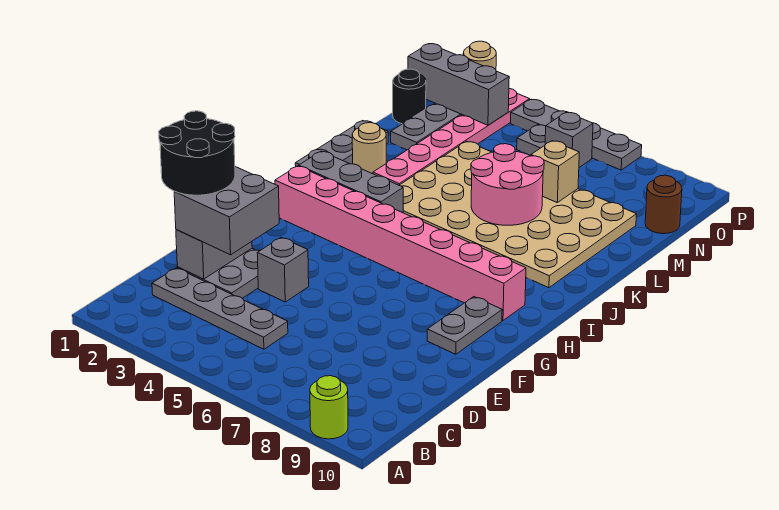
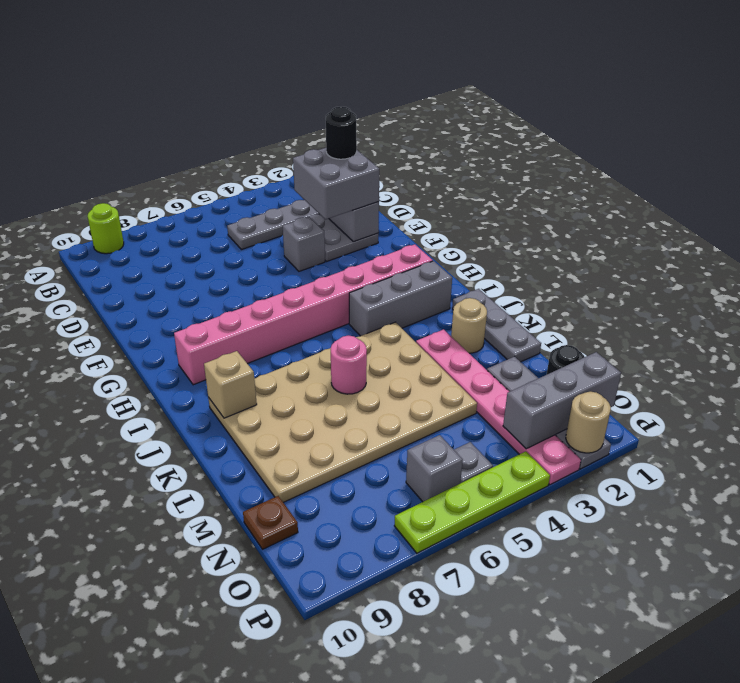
black round brick D1:E2 level 4 -> black round brick D2 level 4
grey plate F9:G9 level 1 -> none
pink round brick K6:L7 level 2 -> pink round brick K6 level 2
tan brick M7 level 2 -> tan brick J9 level 2
brown round brick N10 level 1 -> brown plate N10 level 1
grey plate P4:P7 level 1 -> lime plate P4:P7 level 1

